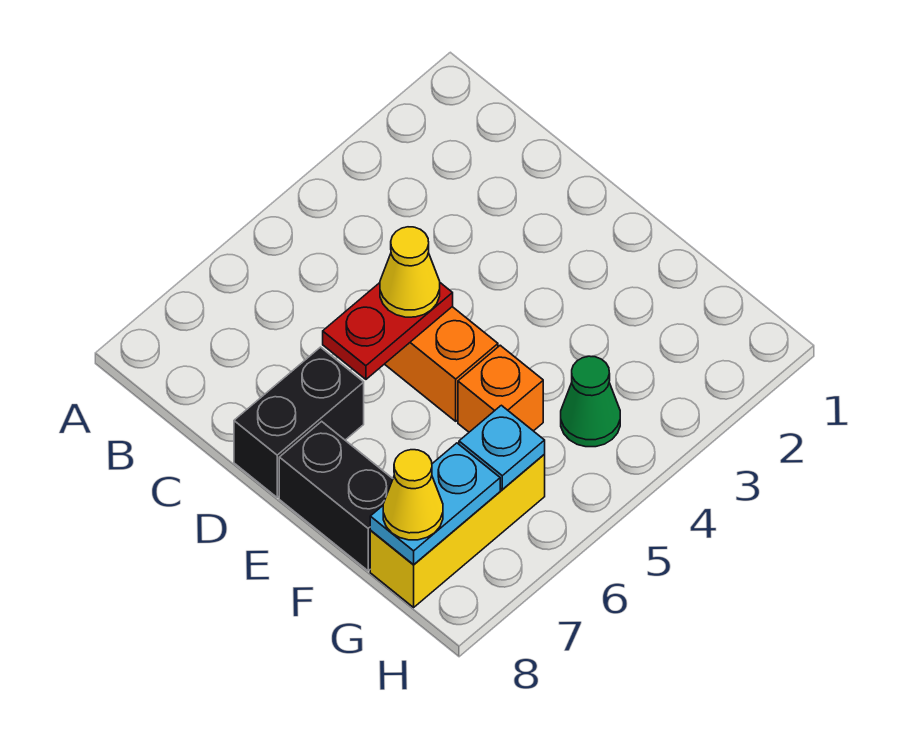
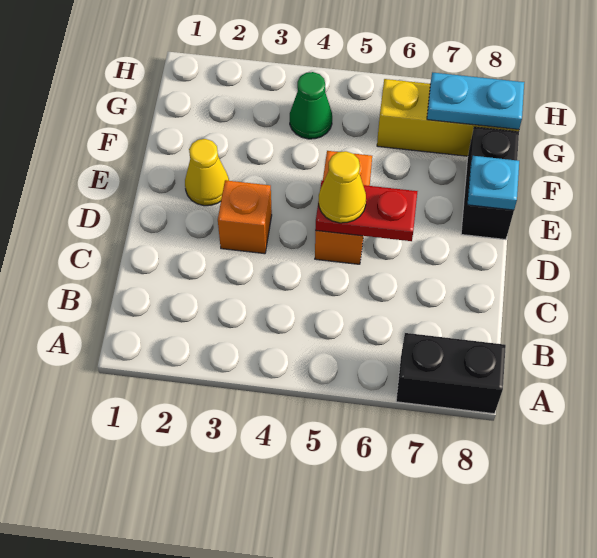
black brick D7:D8 level 1 -> black brick A7:A8 level 1
orange brick F5 level 1 -> orange brick D3 level 1
cyan plate G6 level 2 -> cyan plate E8 level 2
yellow cone G8 level 3 -> yellow cone E2 level 1

